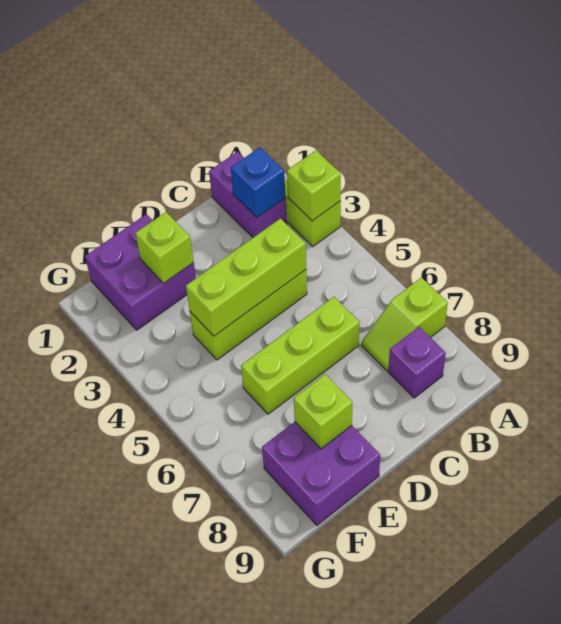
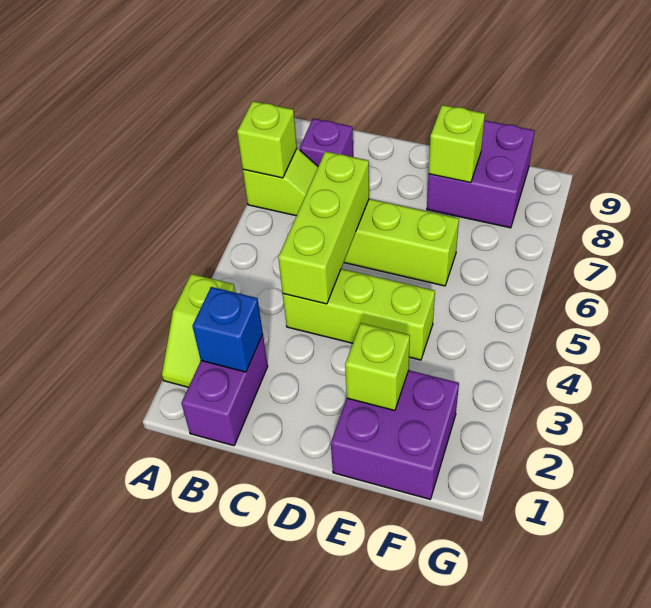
lime brick A3 level 2 -> lime brick A7 level 2
lime brick C4:E4 level 2 -> lime brick C4:C6 level 2

